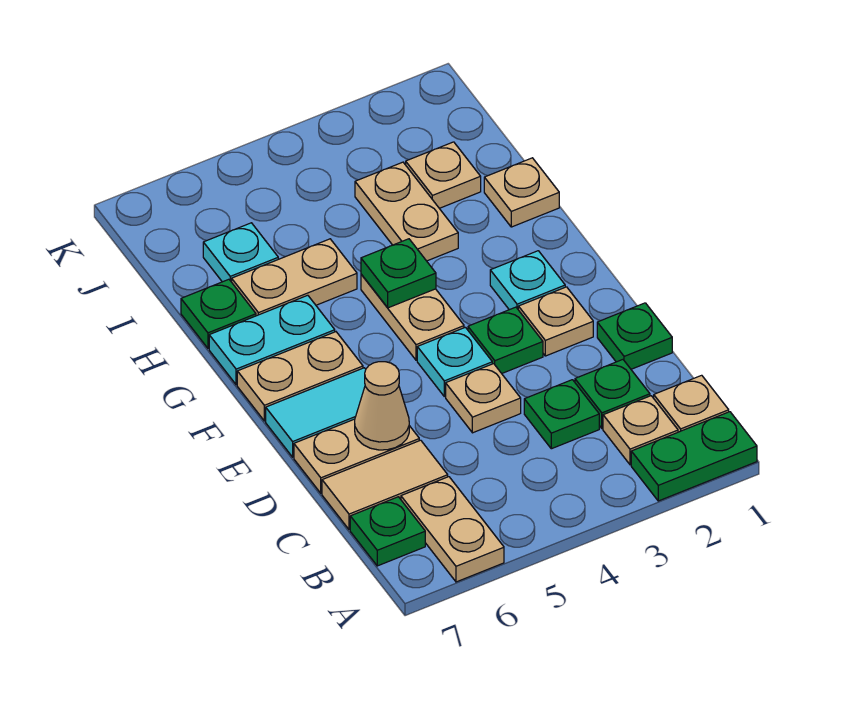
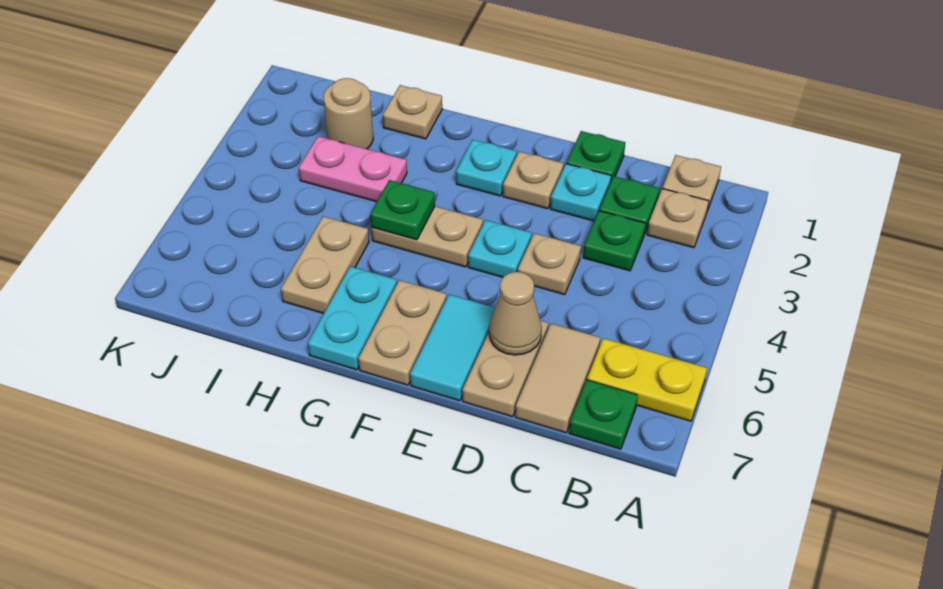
green plate A1:A2 level 1 -> none
tan plate A6:B6 level 1 -> yellow plate A6:B6 level 1
green plate E3 level 1 -> none
tan plate H3:I3 level 1 -> pink plate H3:I3 level 1
green plate H7 level 1 -> none
tan plate I2 level 1 -> tan round brick I2 level 1
cyan plate I6 level 1 -> cyan plate D2 level 1

